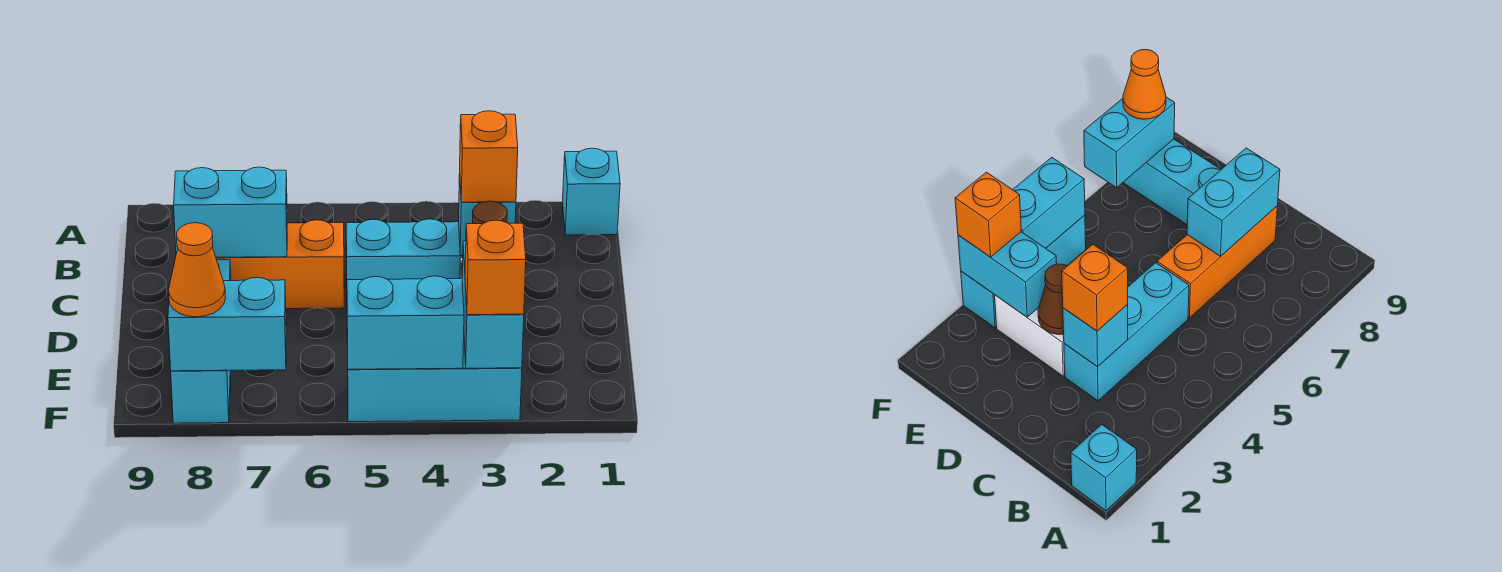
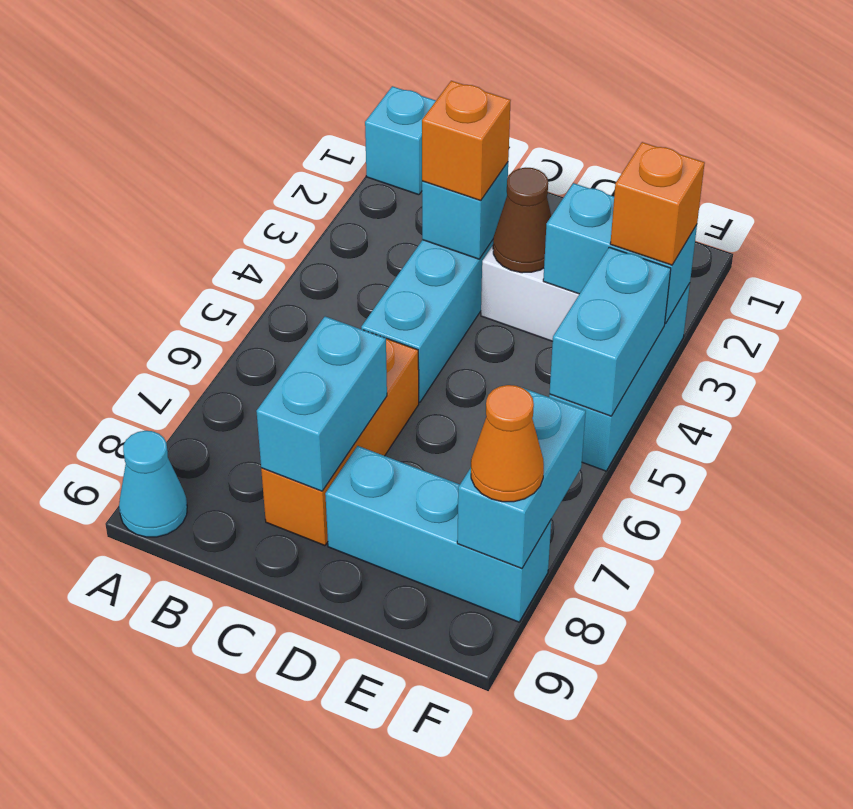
none -> cyan cone A9 level 1

